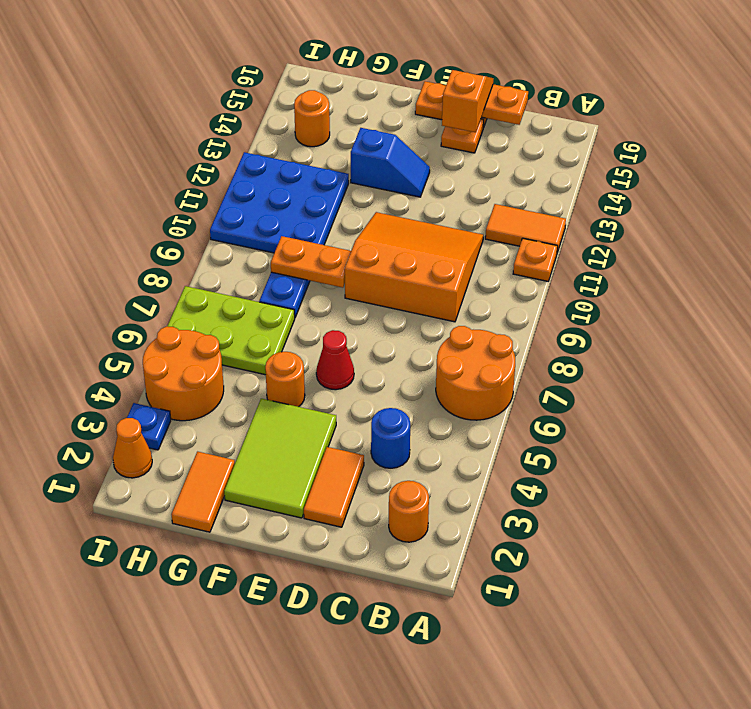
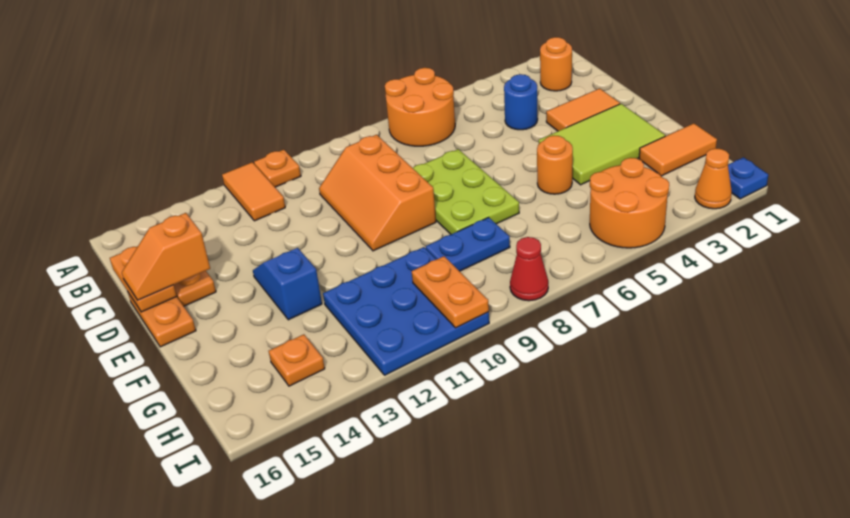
orange slope C9:E11 level 1 top 9 -> orange slope C9:E10 level 1 top 9
red cone E6 level 1 -> red cone I8 level 1
orange plate F9:G9 level 2 -> orange plate H10:I10 level 2
lime plate G6:I7 level 1 -> lime plate D7:F8 level 1
orange round brick H14 level 1 -> orange plate H14 level 1
blue plate I3 level 1 -> blue plate I1 level 1

